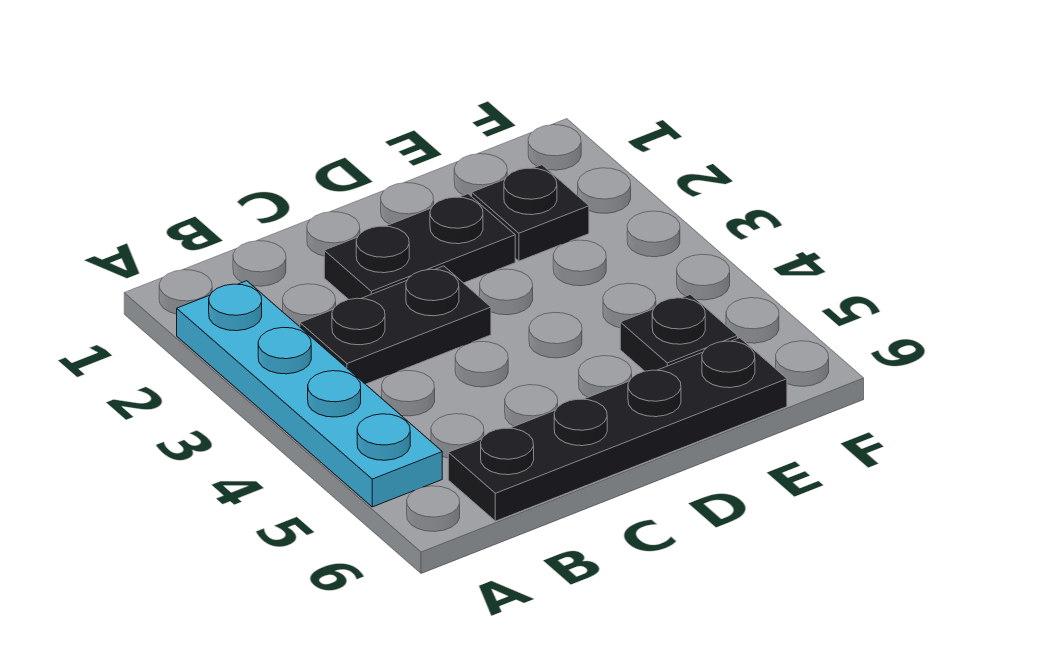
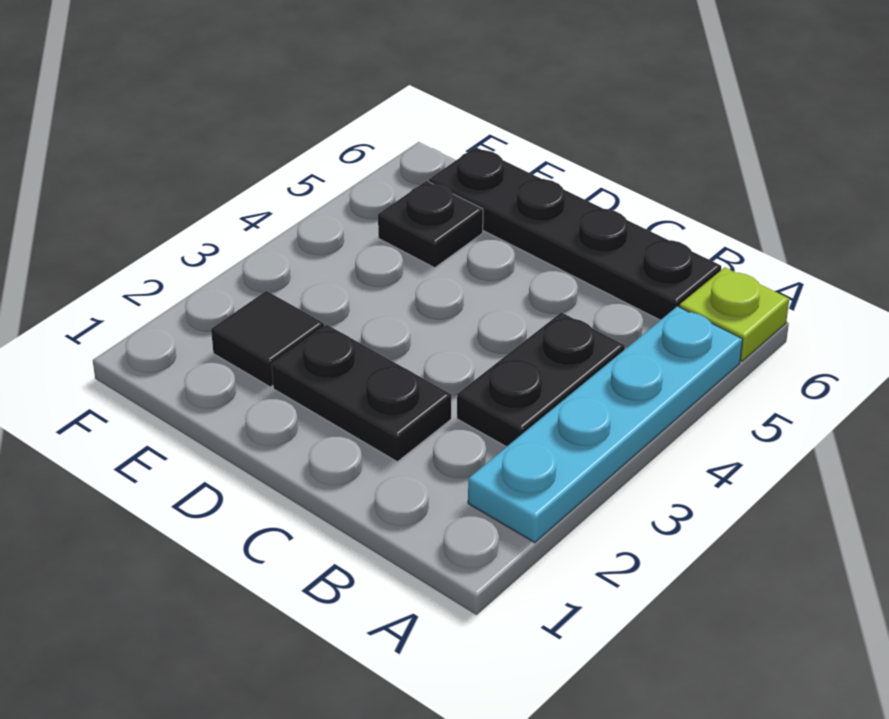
none -> lime plate A6 level 1
black plate B3:C3 level 1 -> black plate B3:B4 level 1
black plate E2 level 1 -> black tile E2 level 1

